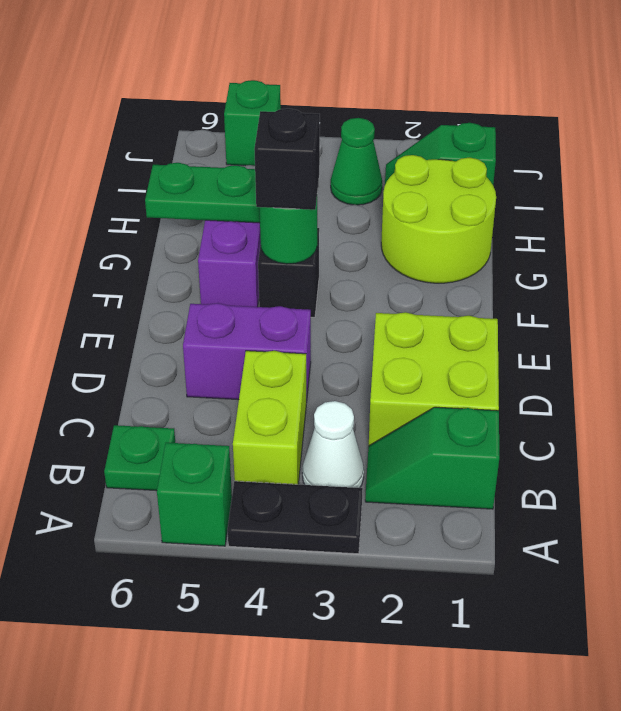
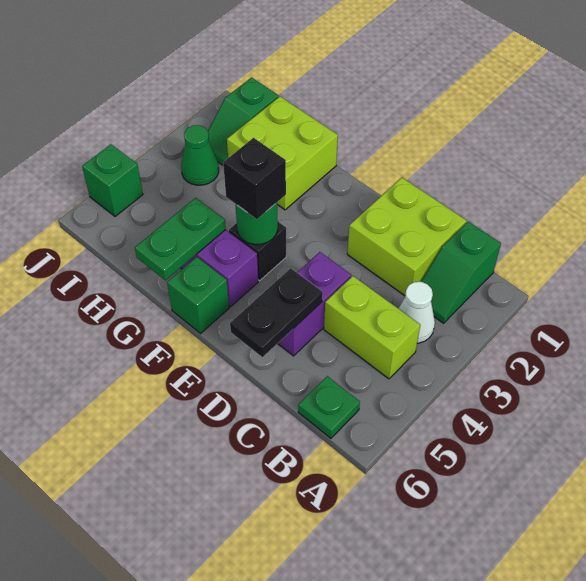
black plate A3:A4 level 1 -> black plate D5:D6 level 2
green brick A5 level 1 -> green brick F6 level 1
lime round brick G1:H2 level 1 -> lime brick G1:H2 level 1

